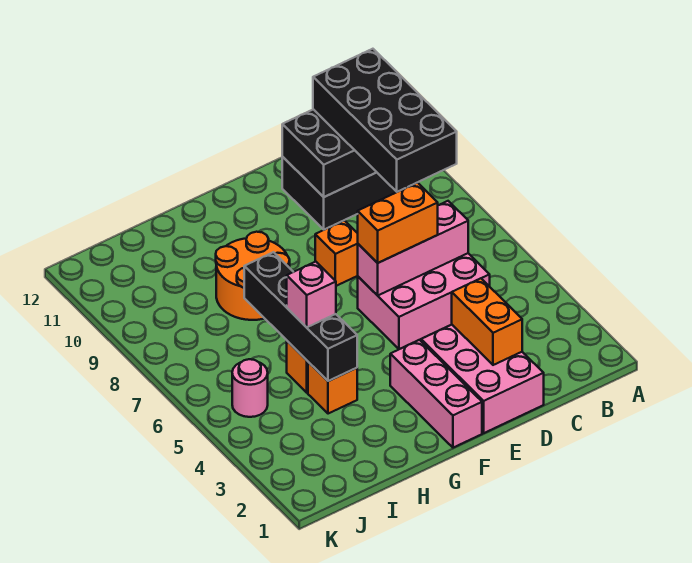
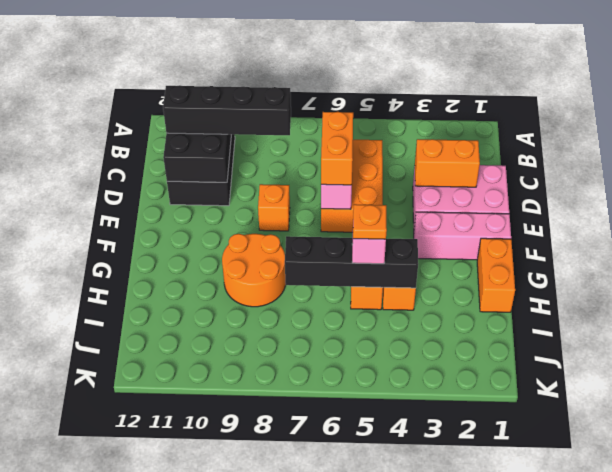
black brick B8:C11 level 3 -> black brick C8:C11 level 3
pink brick C5:E6 level 1 -> orange brick C5:E6 level 1
none -> orange brick G1:H1 level 1
none -> orange plate H5 level 4
pink round brick J5 level 1 -> none

